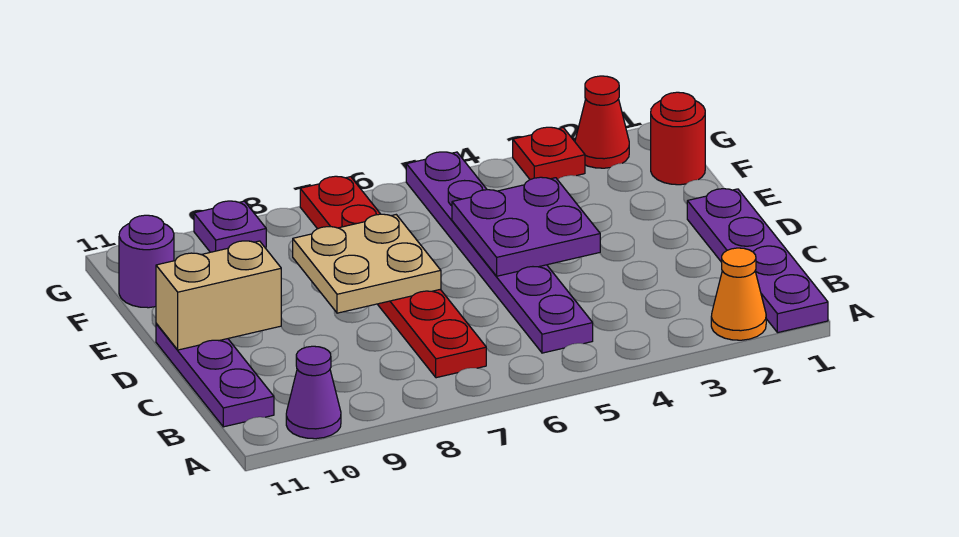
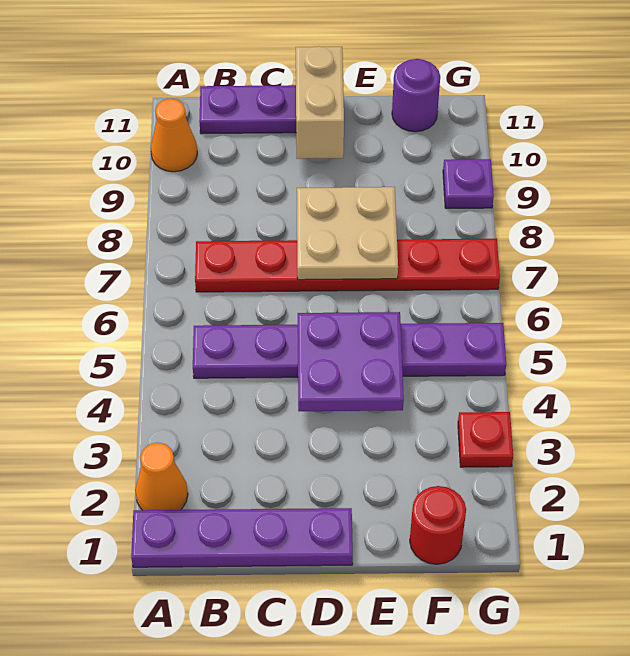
purple cone A10 level 1 -> orange cone A10 level 1
red cone G2 level 1 -> none

